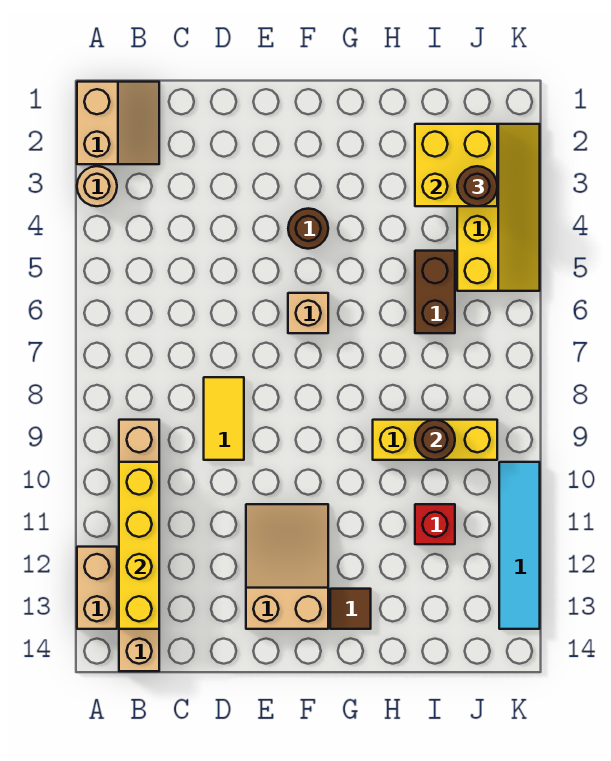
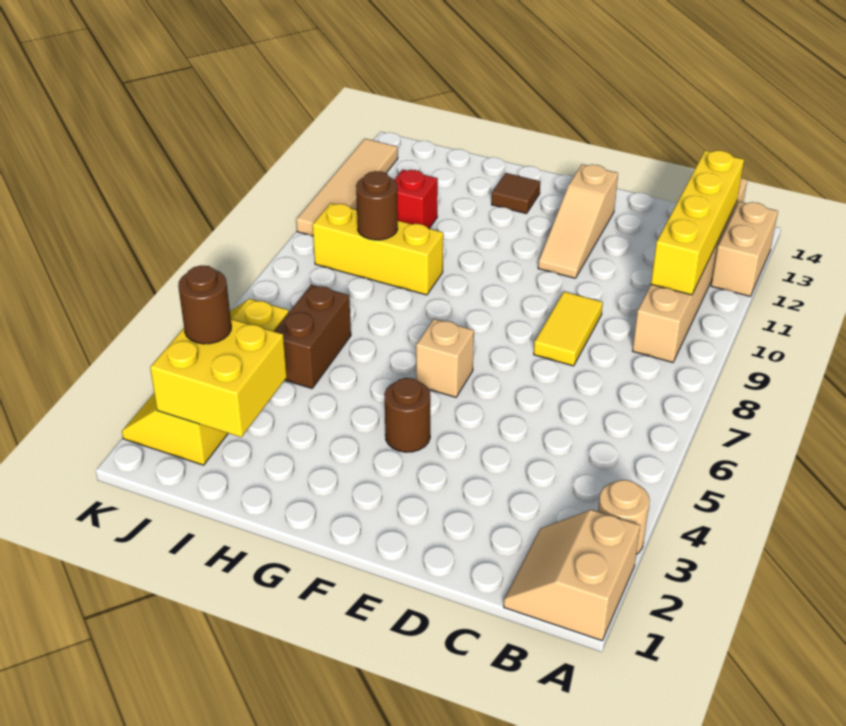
tan slope E11:F13 level 1 top 13 -> tan slope E11:E13 level 1 top 13
cyan tile K10:K13 level 1 -> tan tile K10:K13 level 1

